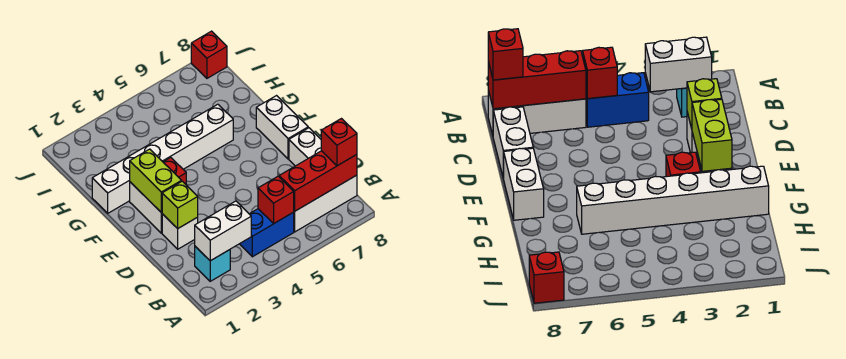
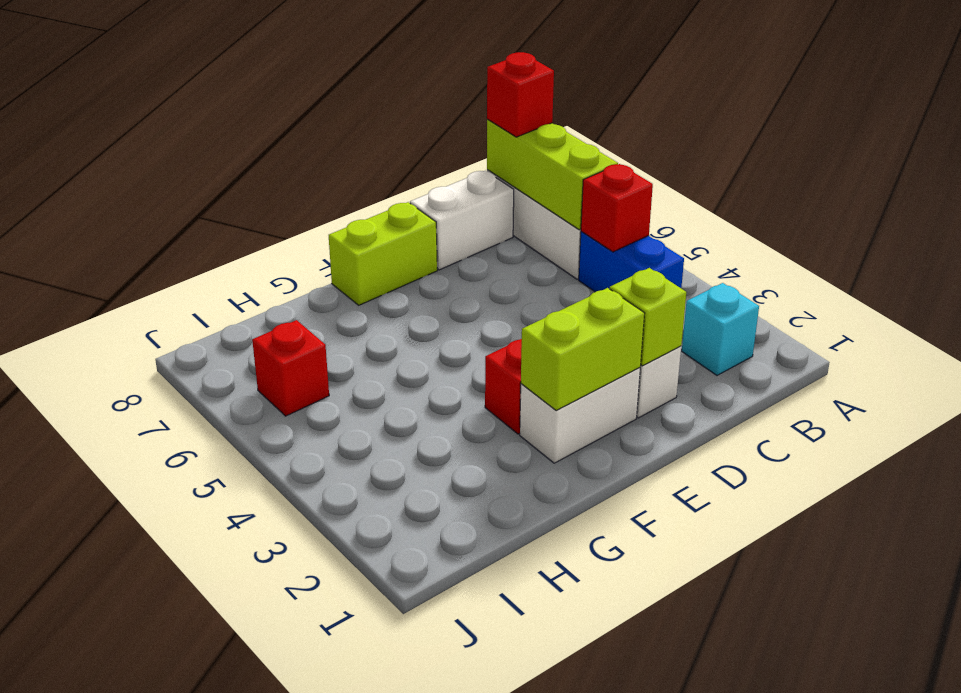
white brick B2:B3 level 2 -> none
red brick B6:B8 level 2 -> lime brick B6:B8 level 2
white brick E8:F8 level 1 -> lime brick E8:F8 level 1
white brick G1:G6 level 1 -> none
red brick J8 level 1 -> red brick I6 level 1

